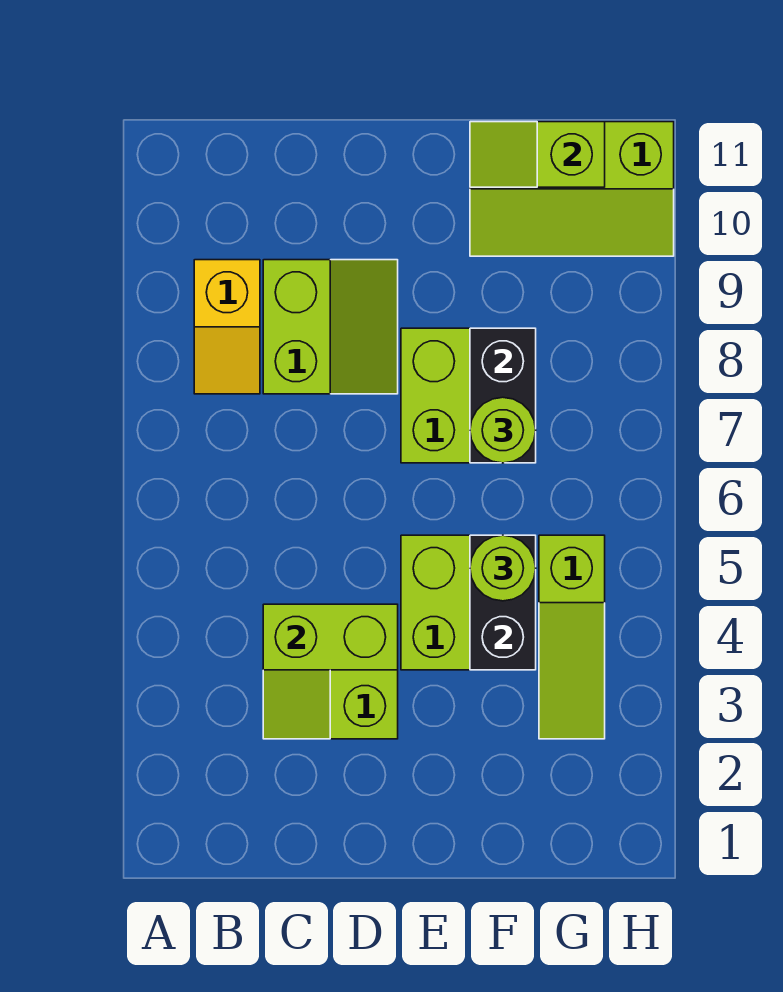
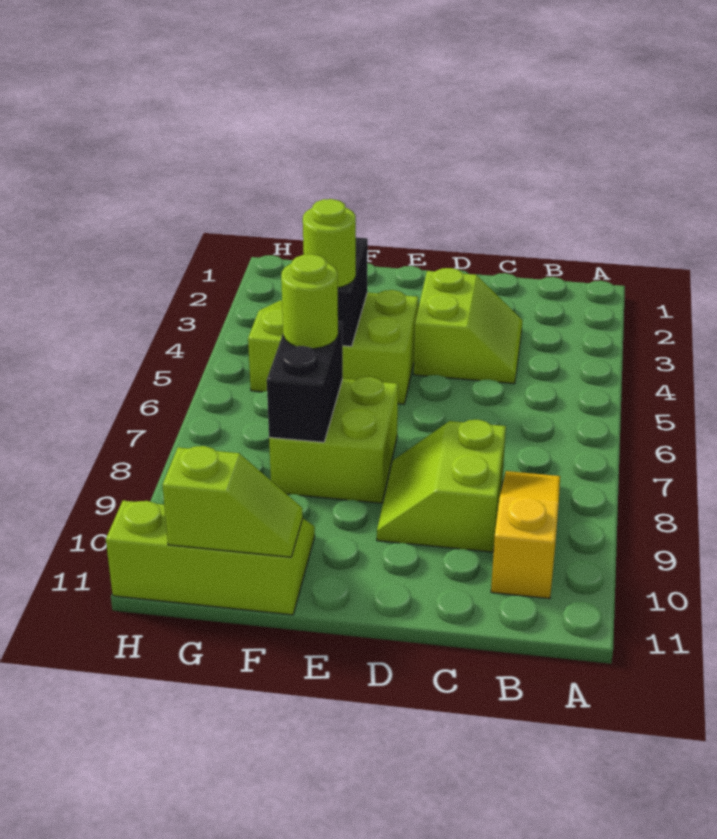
yellow slope B8:B9 level 1 top 9 -> yellow slope B8:B10 level 1 top 10
lime brick C4:D4 level 2 -> none

